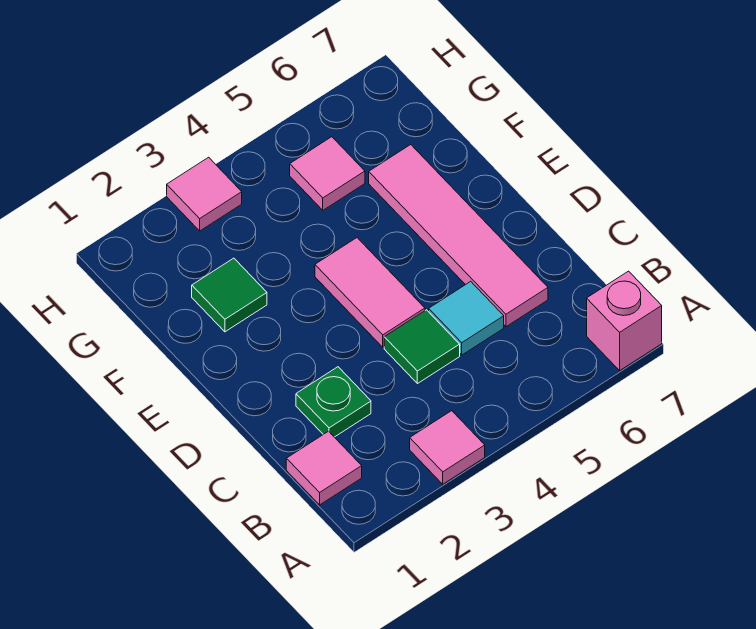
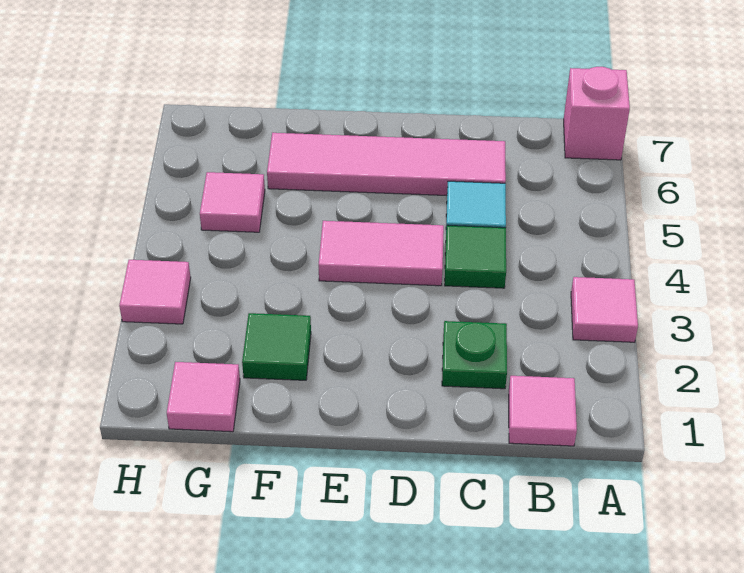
none -> pink tile G1 level 1

